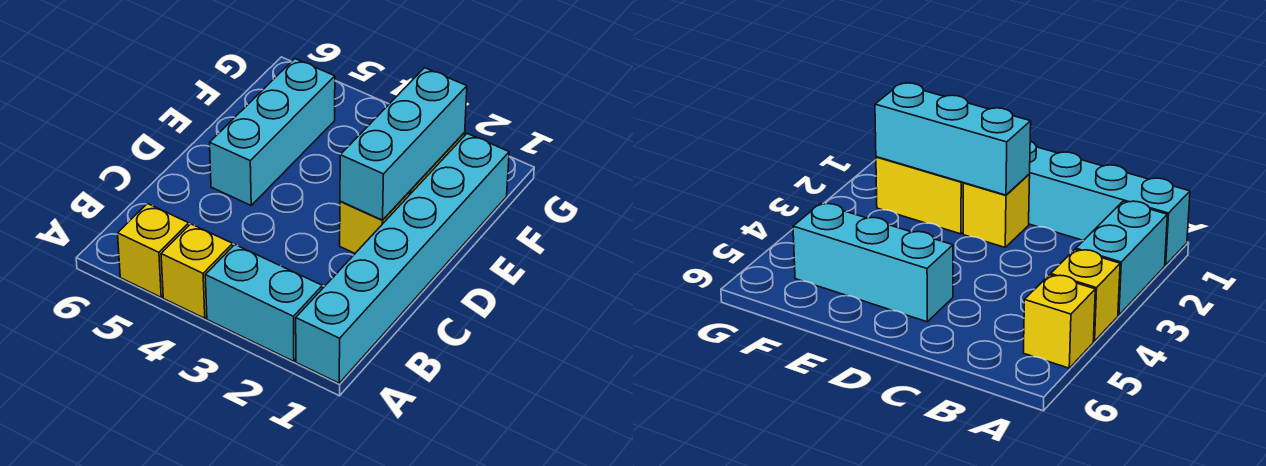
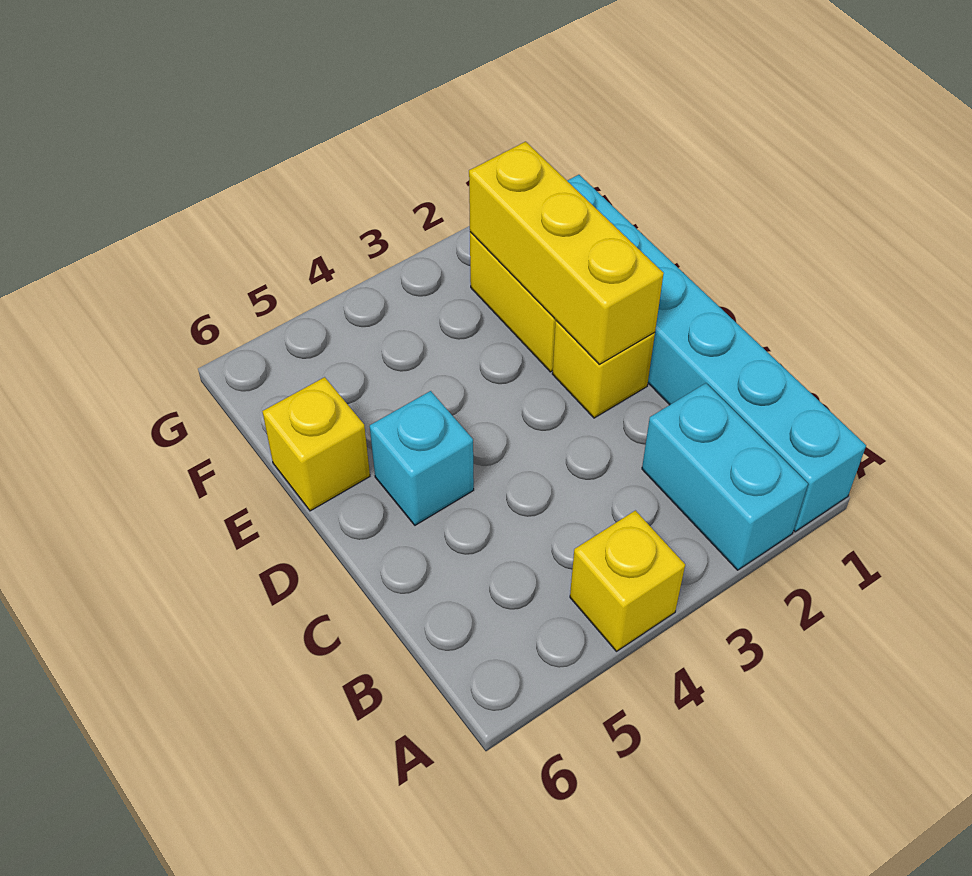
cyan brick A2:A3 level 1 -> cyan brick A2:B2 level 1
yellow brick A5 level 1 -> yellow brick E6 level 1
cyan brick D2:F2 level 2 -> yellow brick D2:F2 level 2
cyan brick D5:F5 level 1 -> cyan brick D5 level 1

